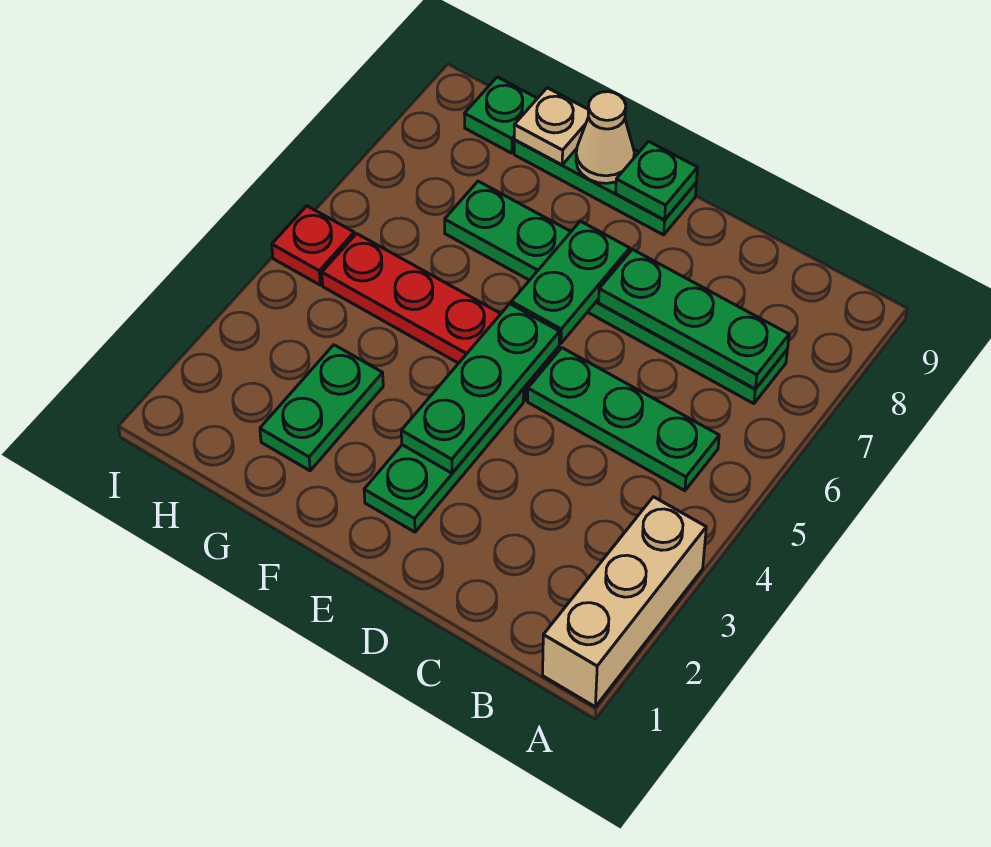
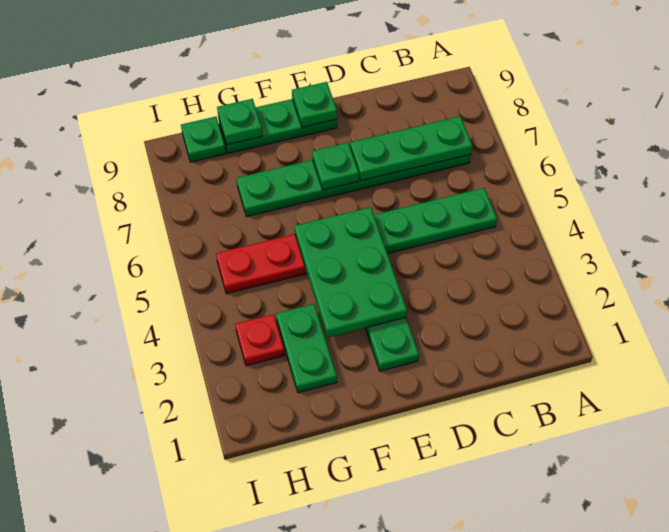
tan brick A1:A3 level 1 -> none
green plate E3:E5 level 2 -> green plate E3:F5 level 2
green plate E6:E7 level 2 -> green plate E7 level 2
tan cone F9 level 2 -> none
tan plate G9 level 2 -> green plate G9 level 2
red plate I5 level 1 -> red plate H3 level 1

